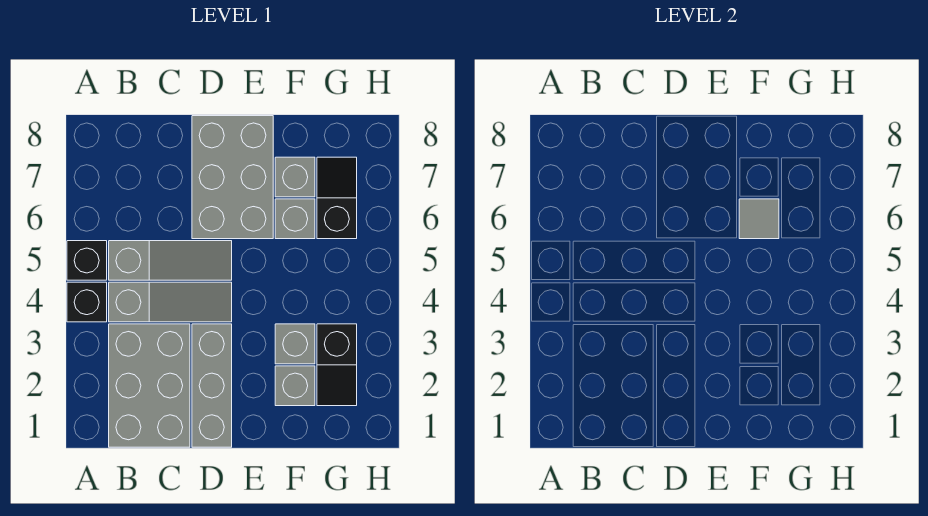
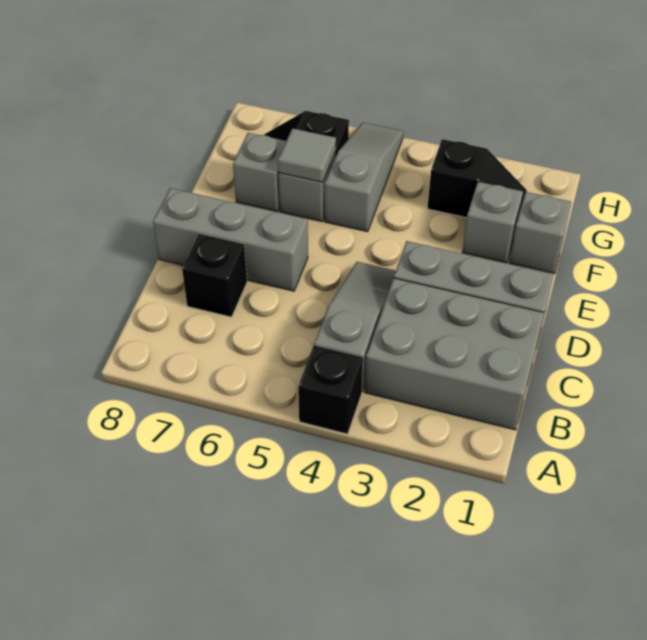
black brick A5 level 1 -> black brick C7 level 1
grey slope B5:D5 level 1 top B -> grey slope F5:H5 level 1 top F
grey brick D6:E8 level 1 -> grey brick D6:D8 level 1
grey brick F3 level 1 -> grey brick F1 level 1

